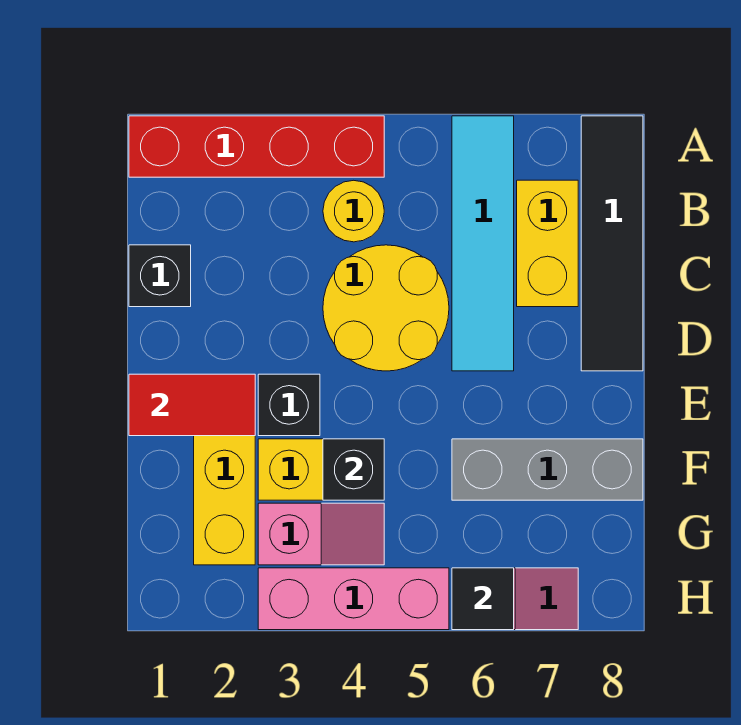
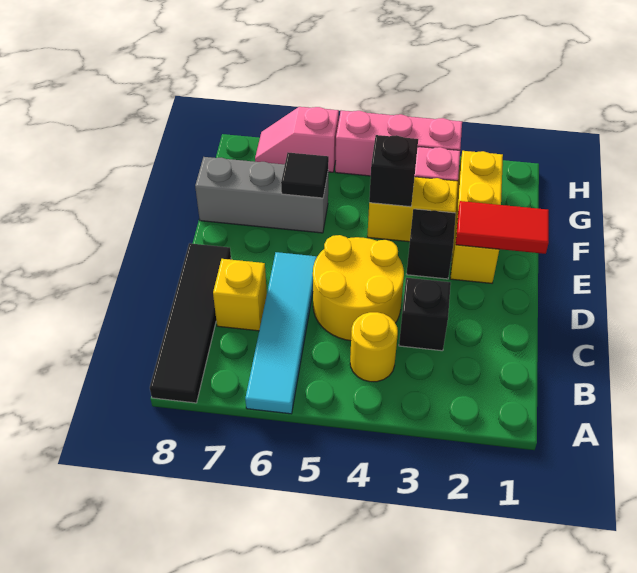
red brick A1:A4 level 1 -> none
yellow brick B7:C7 level 1 -> yellow brick C7 level 1
black brick C1 level 1 -> black brick C3 level 1
black tile H6 level 2 -> black tile F6 level 2

